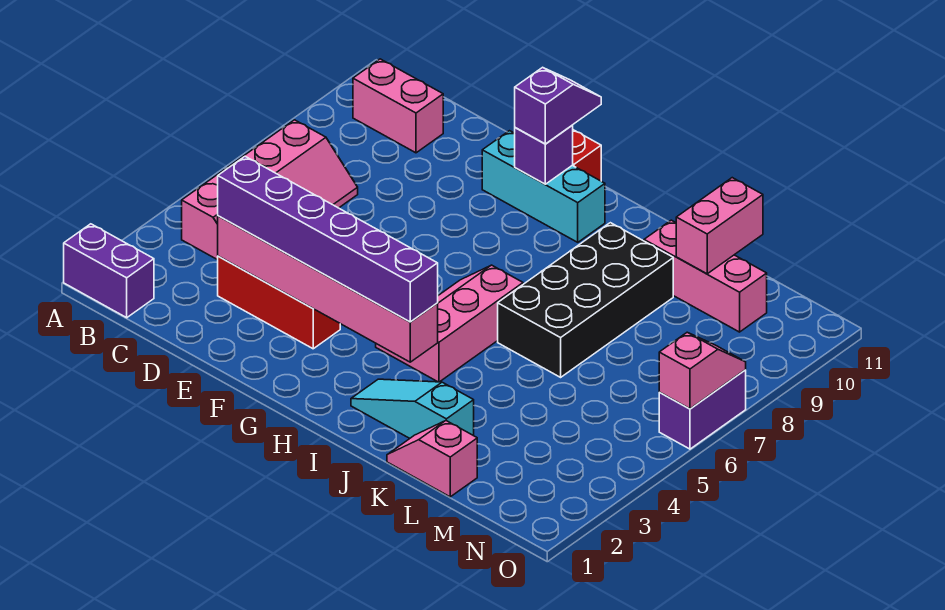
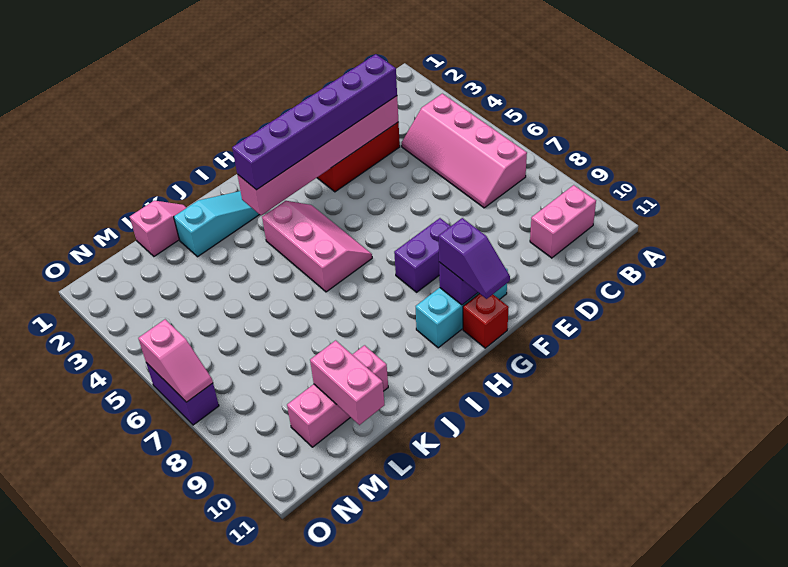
purple brick A1:B1 level 1 -> purple brick F8:G8 level 1
black brick J6:K9 level 1 -> none

